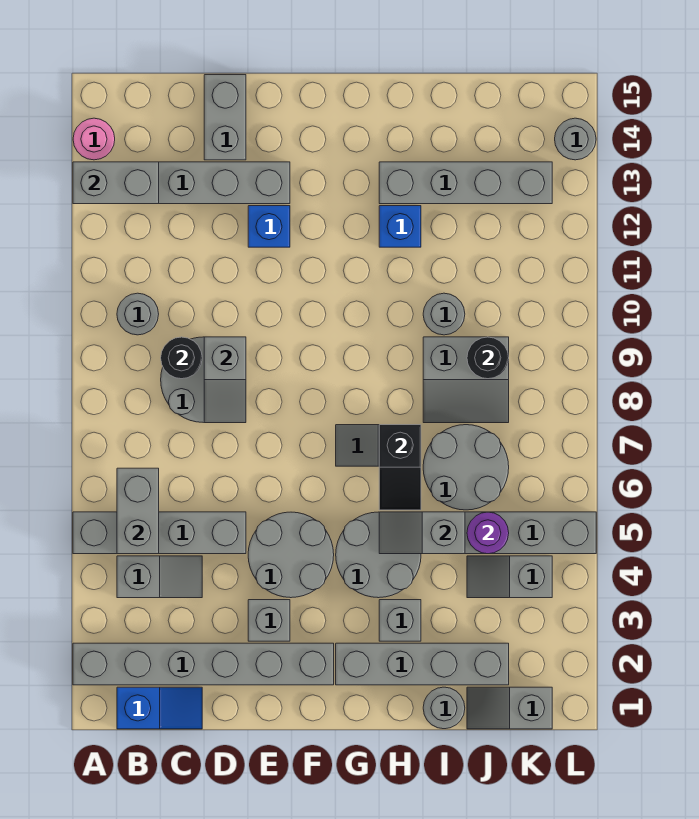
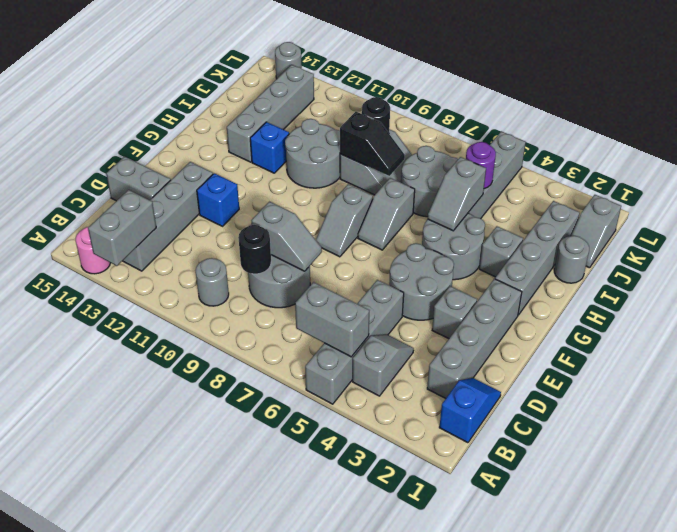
grey brick A2:F2 level 1 -> grey brick C2:F2 level 1
black slope H6:H7 level 2 top 7 -> black slope I8:I9 level 2 top 9
grey round brick I10 level 1 -> grey round brick H10:I11 level 1
grey slope J4:K4 level 1 top K -> grey slope F8:G8 level 1 top G

